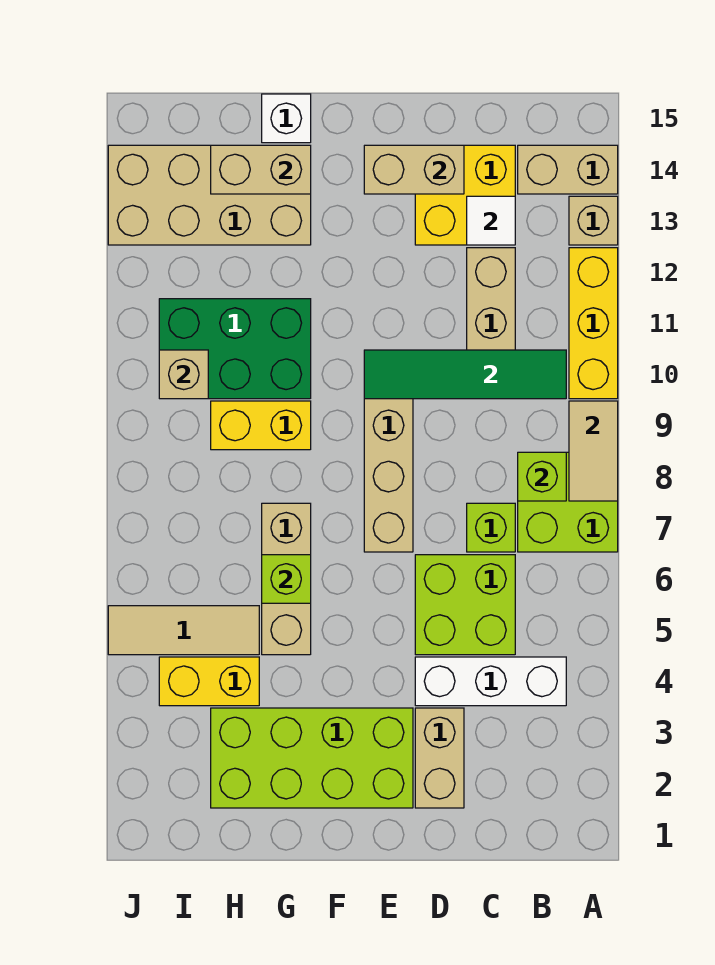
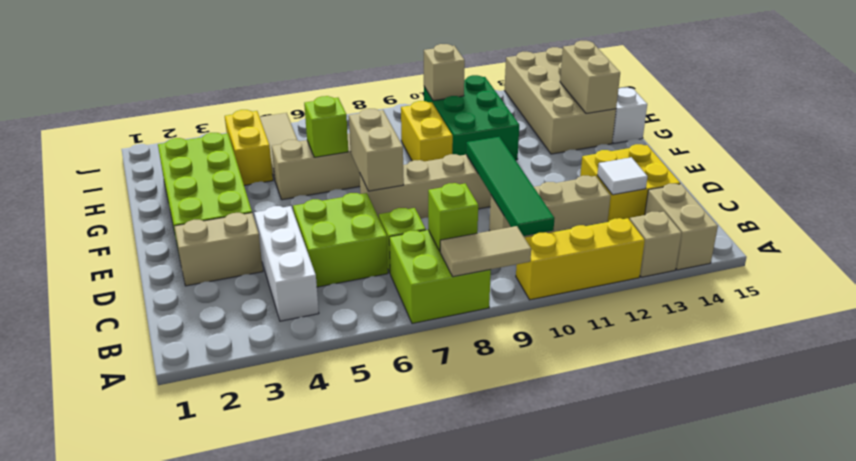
tan brick D14:E14 level 2 -> tan brick E7:F7 level 2

